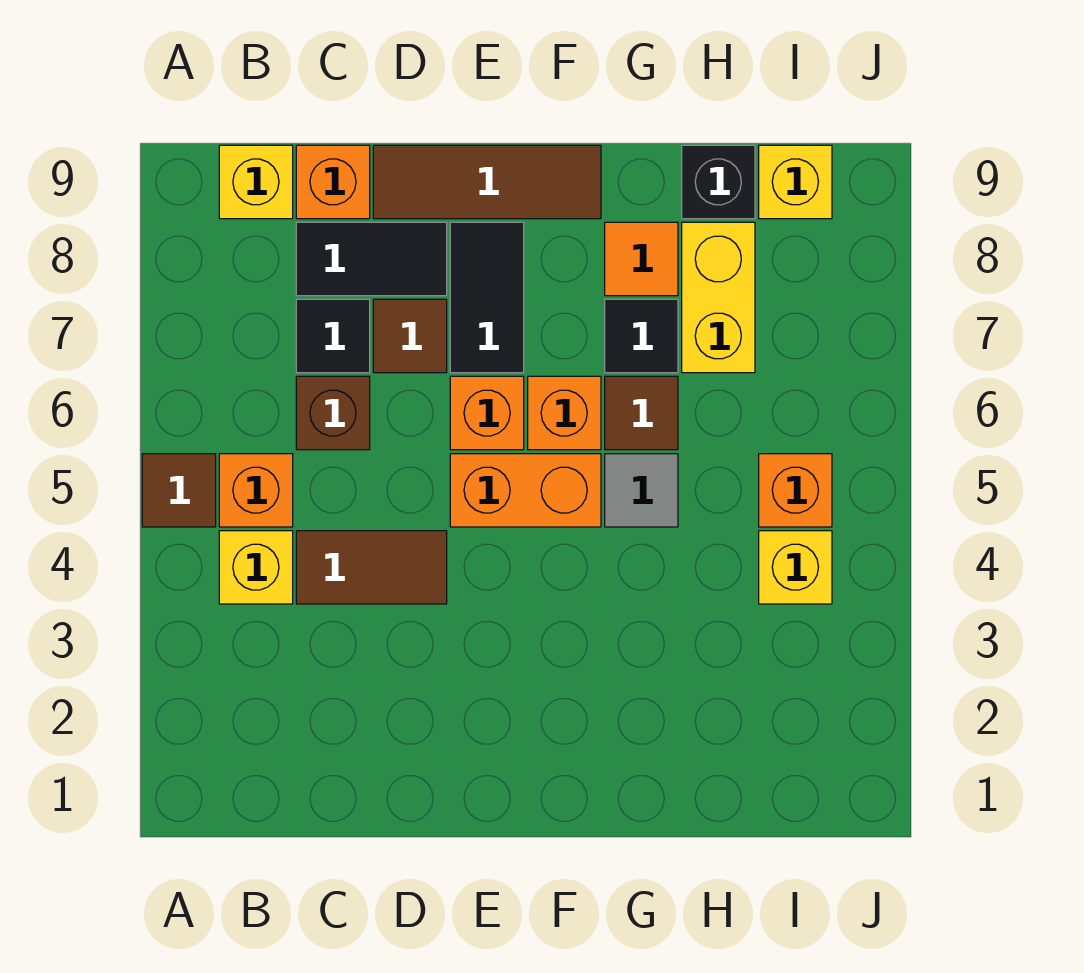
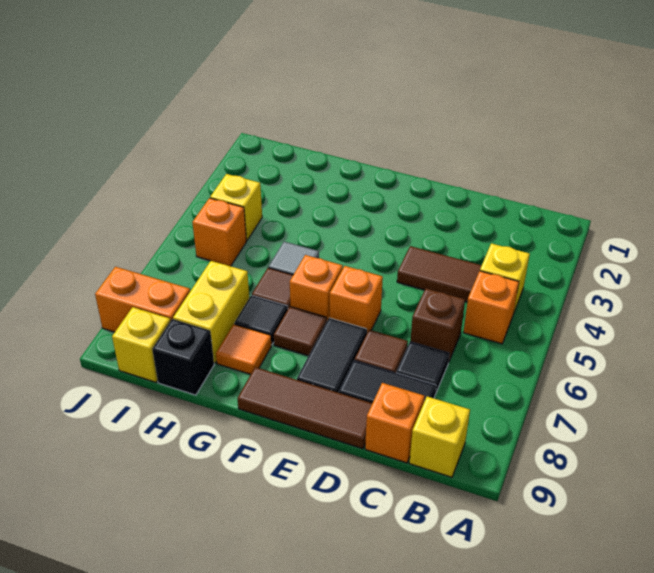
brown tile A5 level 1 -> brown tile F7 level 1
orange brick E5:F5 level 1 -> orange brick I8:J8 level 1

